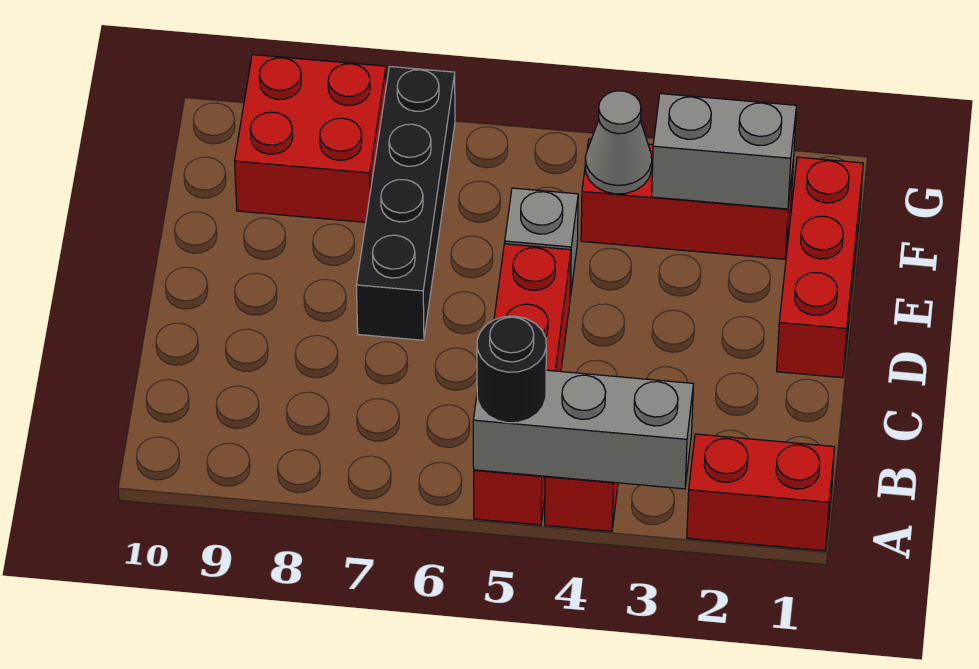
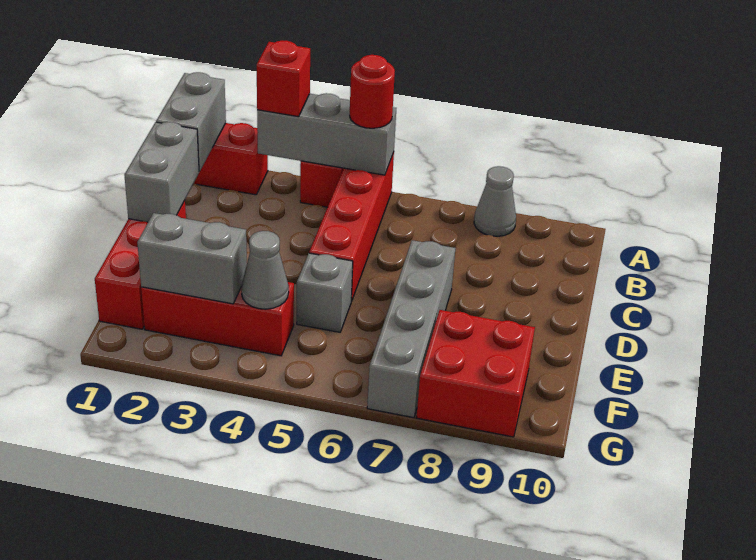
none -> grey brick A1:B1 level 2
none -> red brick A3 level 3
black round brick A5 level 3 -> red round brick A5 level 3
none -> grey cone A8 level 1
none -> grey brick C1:D1 level 2
black brick D7:G7 level 1 -> grey brick D7:G7 level 1

